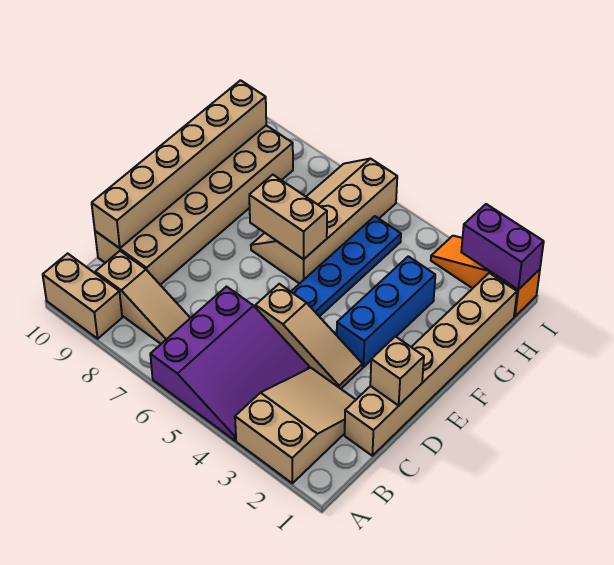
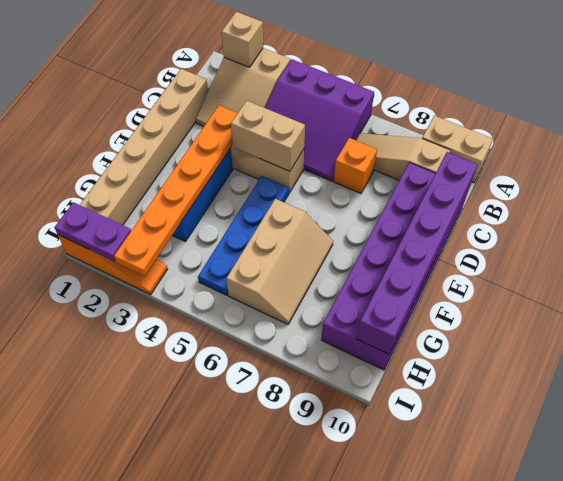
purple slope A4:C6 level 1 top 6 -> purple slope A4:C6 level 1 top A
none -> orange brick C7 level 1
tan brick C9:H10 level 1 -> purple brick C9:H10 level 1
tan brick C10:H10 level 2 -> purple brick C10:H10 level 2
tan brick D1 level 2 -> tan brick A2 level 2
none -> orange plate D3:I3 level 2
tan slope F6:I7 level 1 top 6 -> tan slope F6:H7 level 1 top 6
tan brick F6:F7 level 2 -> tan brick D4:D5 level 2
purple brick I1:I2 level 2 -> purple plate I1:I2 level 2

